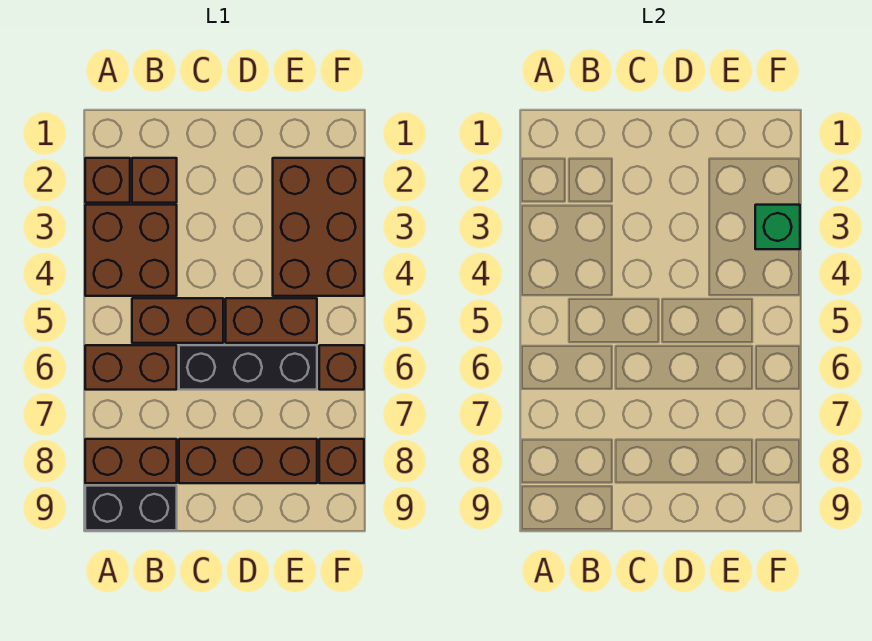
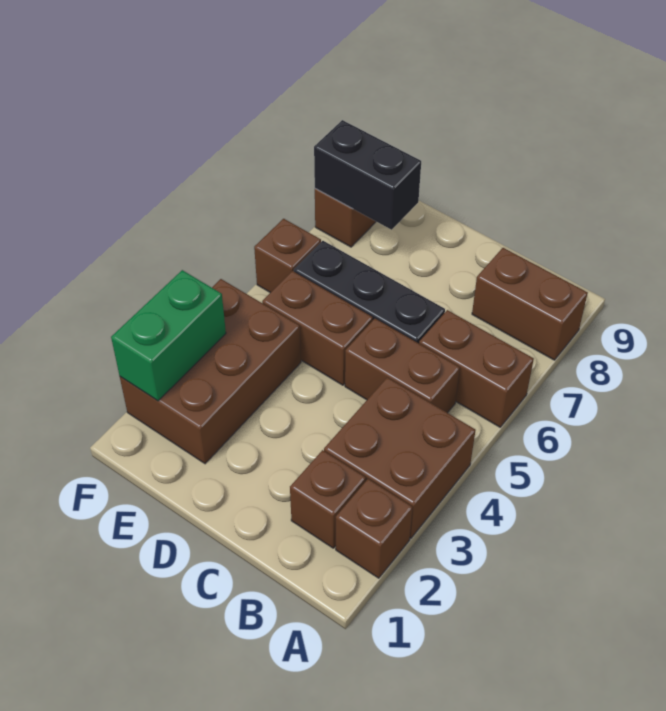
black brick A9:B9 level 1 -> black brick E8:F8 level 2
brown brick C8:E8 level 1 -> none
green brick F3 level 2 -> green brick F2:F3 level 2

